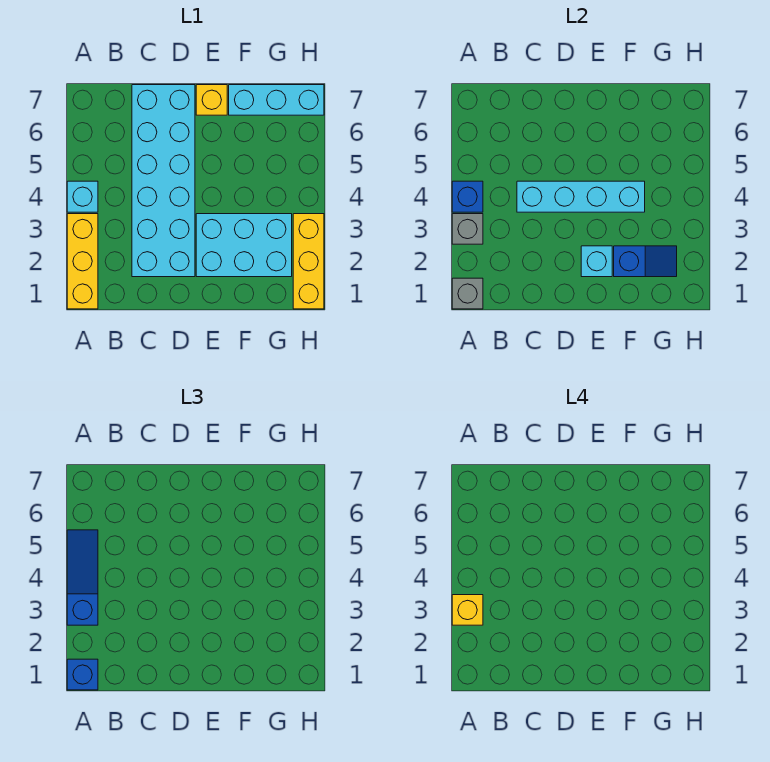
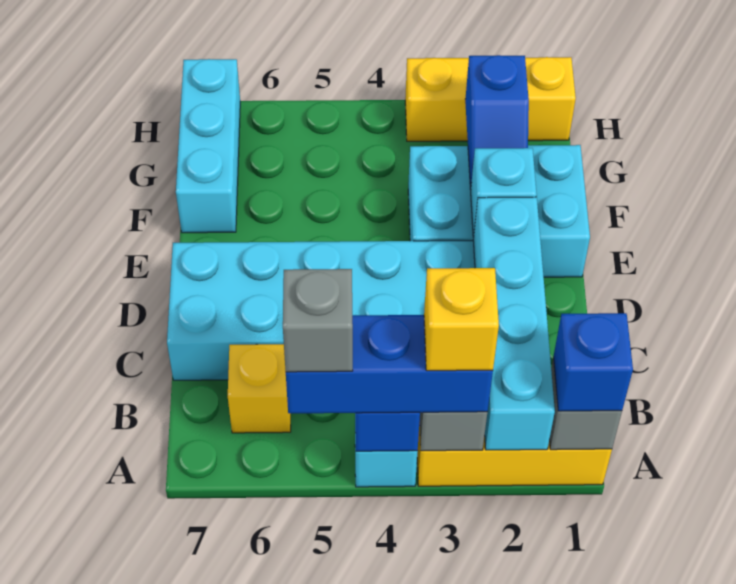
blue slope A3:A5 level 3 top 3 -> blue brick A3:A5 level 3
none -> grey brick A5 level 4
cyan brick C4:F4 level 2 -> cyan brick A2:D2 level 2
cyan brick E2:G3 level 1 -> cyan brick E1:F3 level 1
yellow brick E7 level 1 -> yellow brick B6 level 1
blue slope F2:G2 level 2 top F -> blue slope F2:G2 level 2 top G

